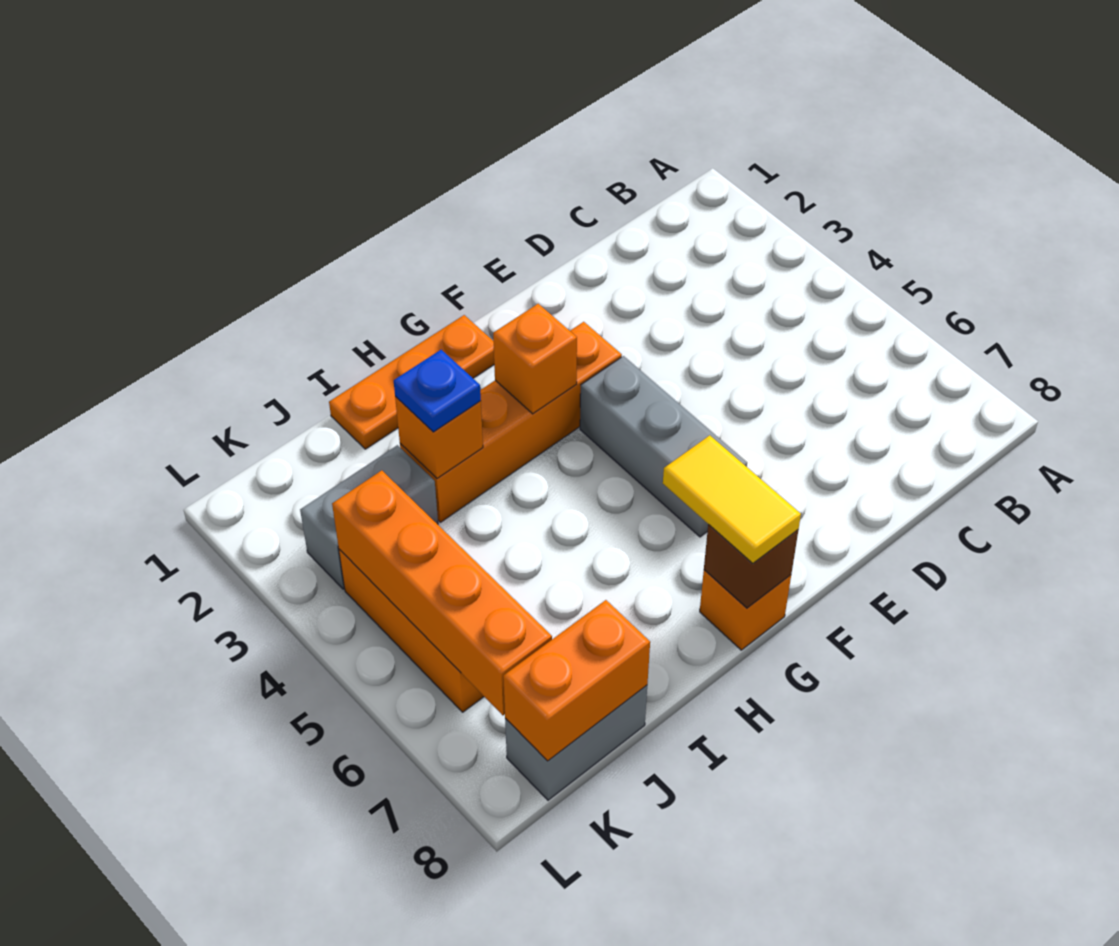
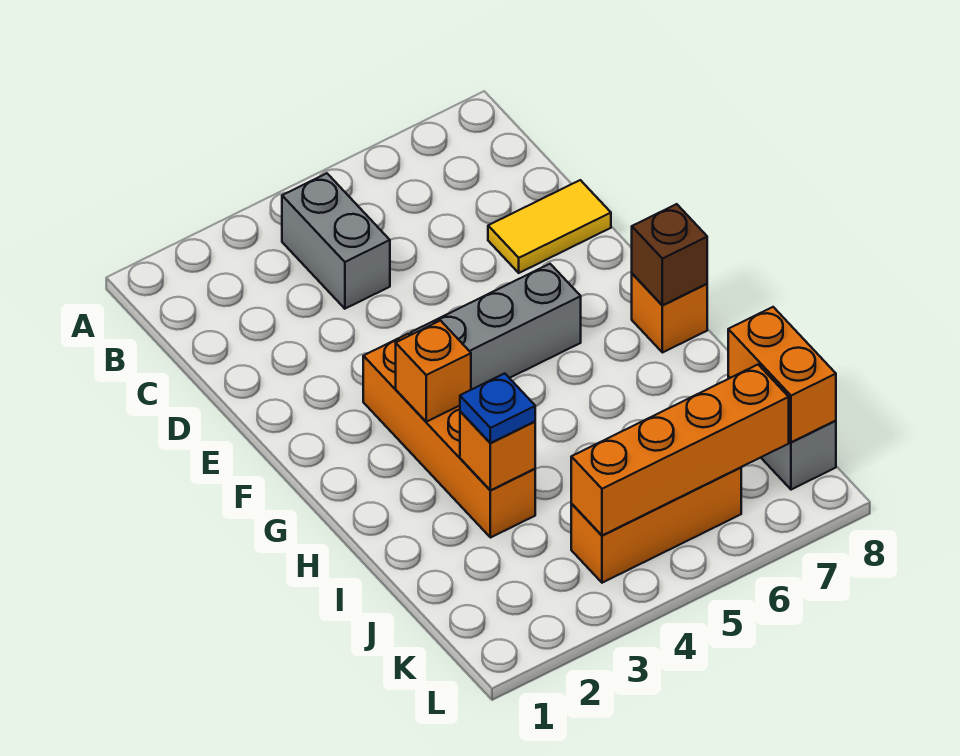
orange plate G1:I1 level 1 -> none
yellow tile G7:G8 level 3 -> yellow tile D7:D8 level 1
grey brick J3:K3 level 1 -> grey brick B4:C4 level 1

